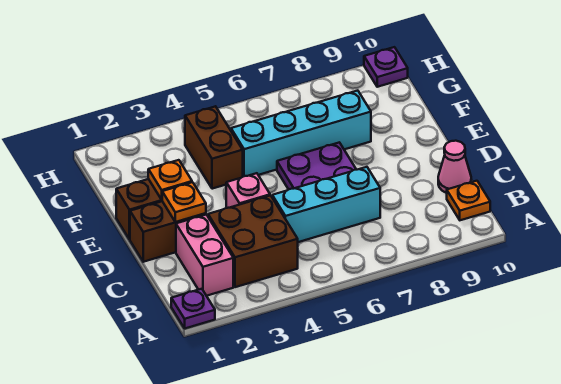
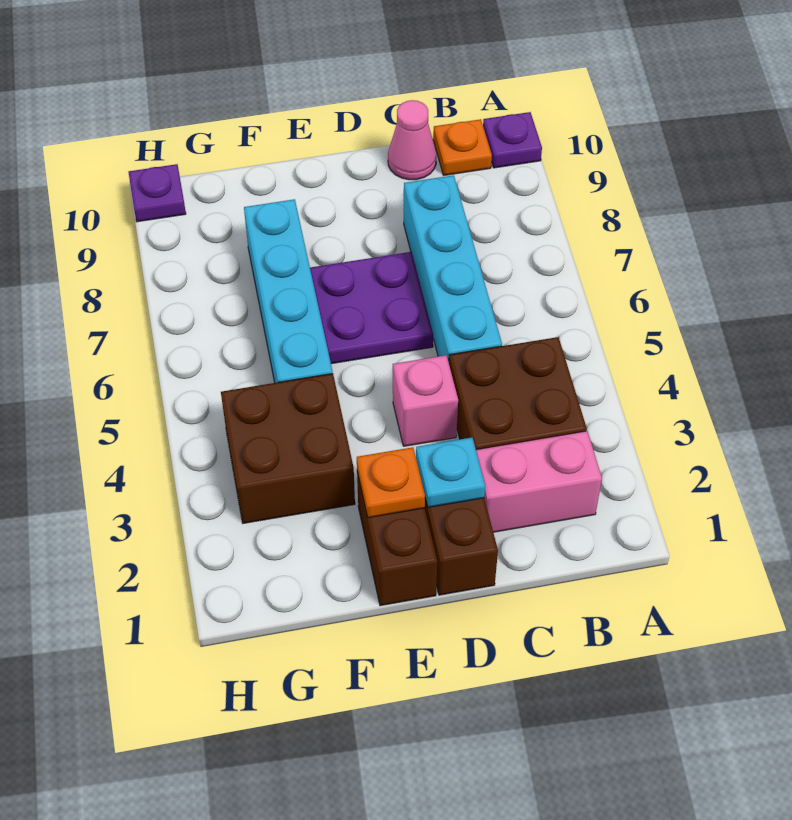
purple plate A1 level 1 -> purple plate A10 level 1
cyan brick C5:C7 level 1 -> cyan brick C5:C8 level 1
orange plate D2 level 2 -> cyan plate D2 level 2
brown brick F4:G4 level 1 -> brown brick F3:G4 level 1

